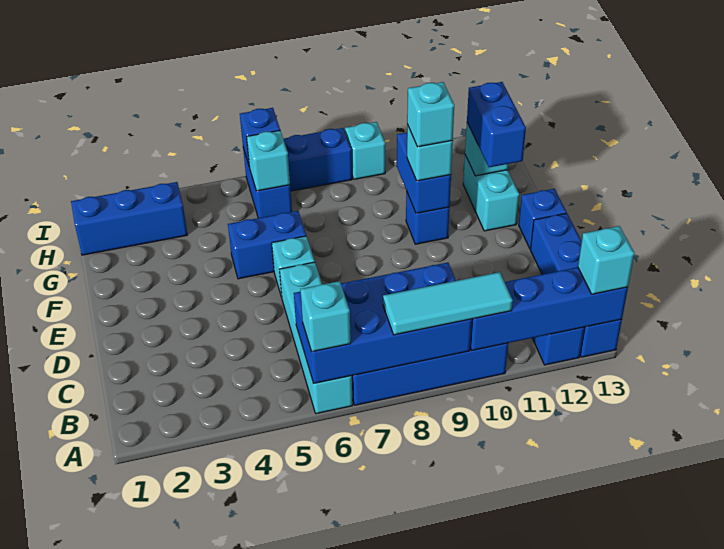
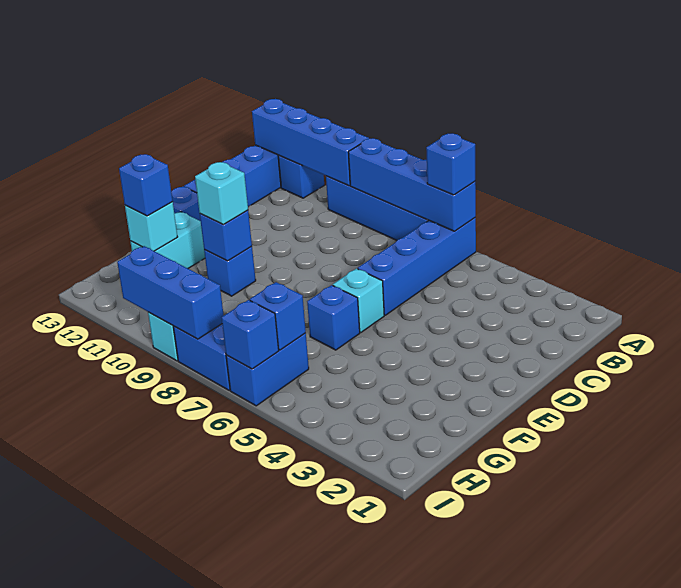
cyan brick A6:D6 level 1 -> blue brick A6:D6 level 1
blue brick A6:B9 level 2 -> blue brick A6:A9 level 2
cyan brick A6 level 3 -> blue brick A6 level 3
cyan tile A8:A10 level 3 -> none
cyan brick A13 level 3 -> none
blue brick F5:F6 level 1 -> blue brick F6 level 1
blue brick F10:G10 level 2 -> blue brick F10 level 2
cyan brick F10 level 4 -> none
blue brick F12:G12 level 3 -> blue brick G12 level 3
blue brick H1:H3 level 1 -> blue brick I8:I10 level 2
cyan brick H6 level 2 -> blue brick H6 level 2

